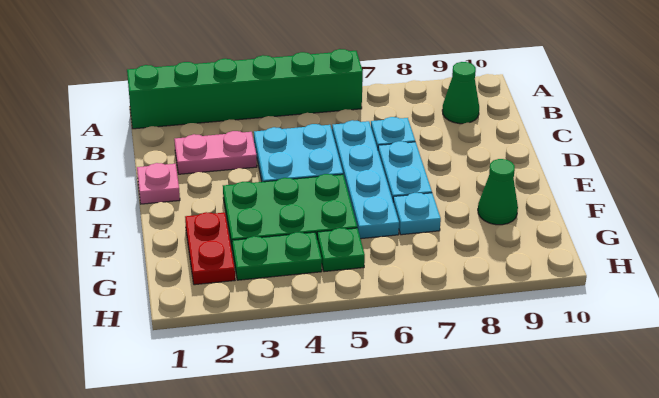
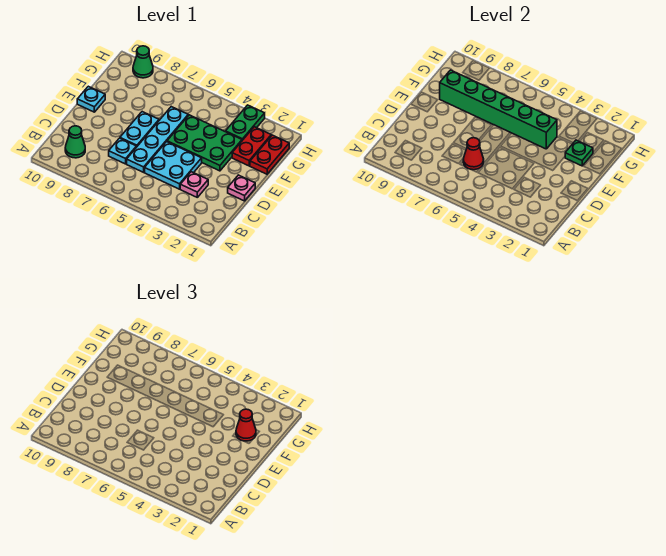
green brick A1:A6 level 1 -> green brick F4:F9 level 2
pink plate C2:C3 level 1 -> pink plate C3 level 1
none -> red cone C6 level 2
none -> red plate F1:G1 level 1
none -> red cone F2 level 3
cyan plate F7 level 1 -> cyan plate E10 level 1
green cone F9 level 1 -> green cone H9 level 1
green plate G3:G4 level 1 -> green plate G3:H3 level 1
green plate G5 level 1 -> green plate F2 level 2

